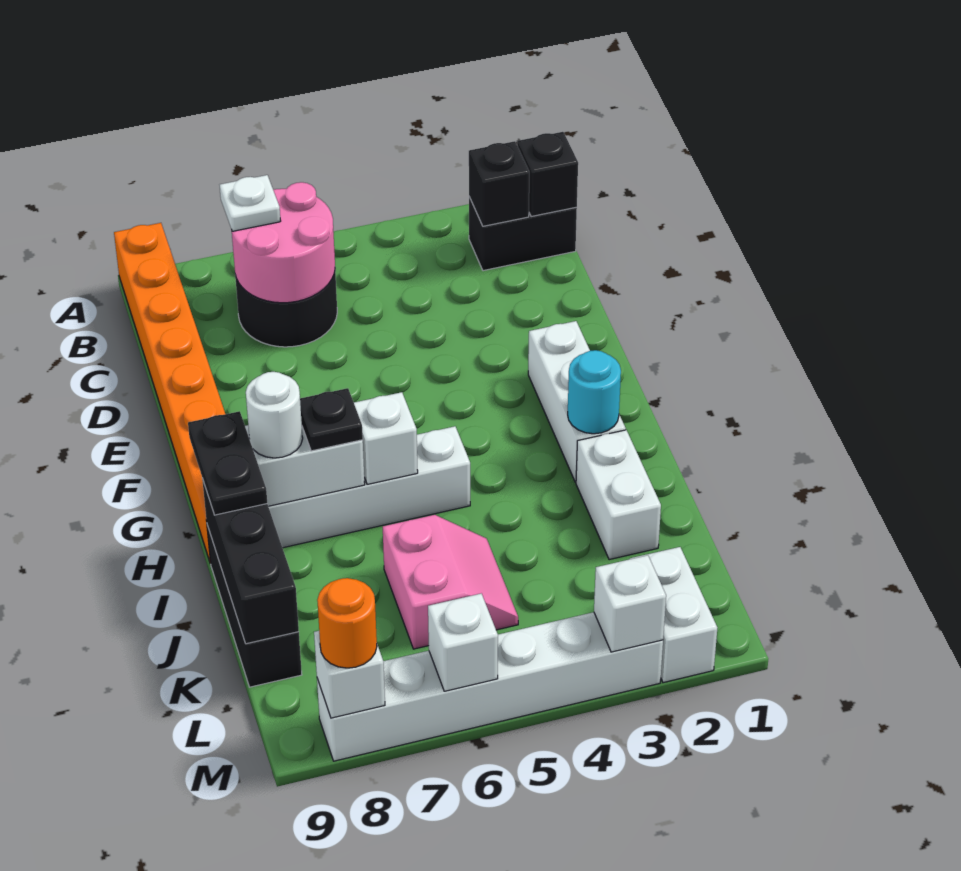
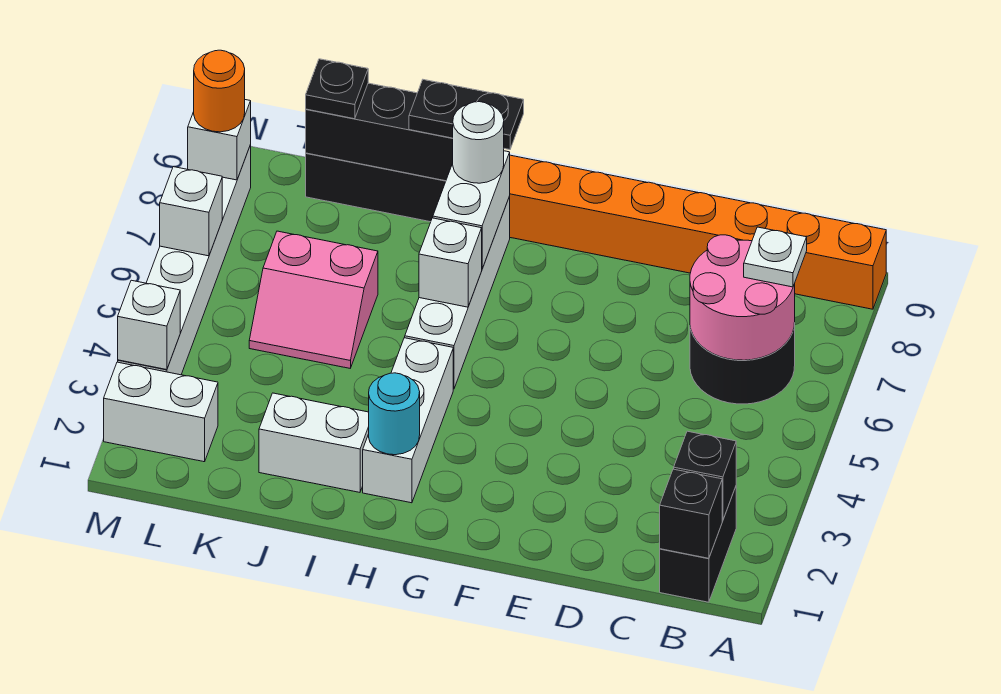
white brick F2:H2 level 1 -> white brick H2:H4 level 1
black plate H7 level 3 -> black plate K9 level 3

